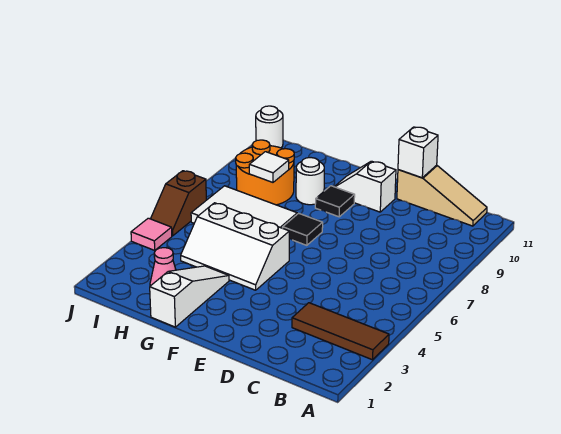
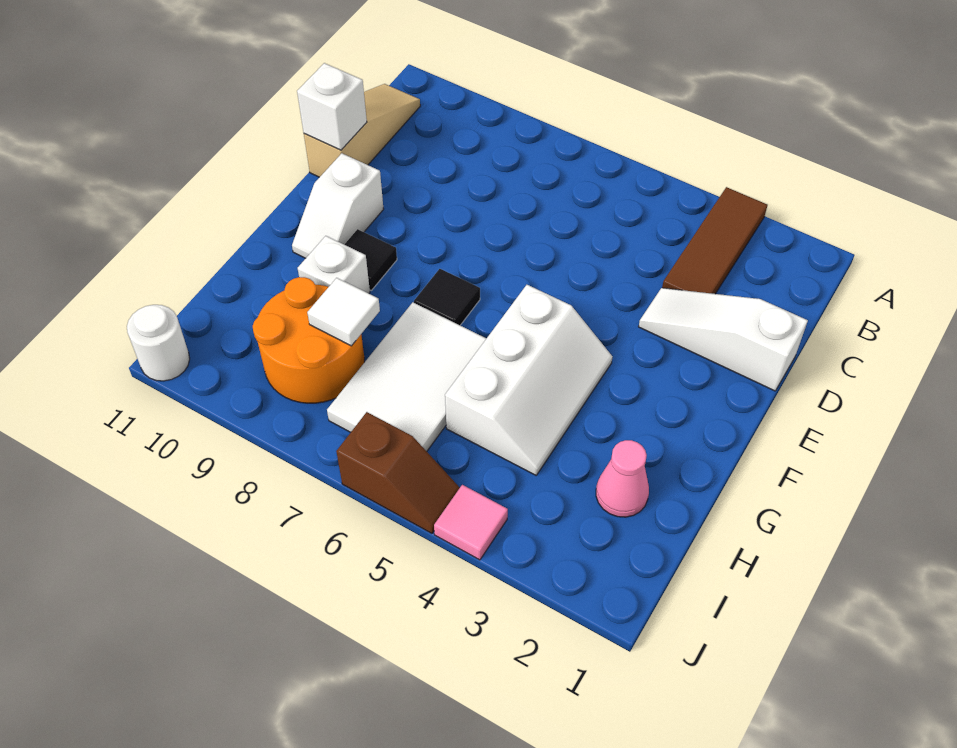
white slope G1:G3 level 1 top 1 -> white slope D1:D3 level 1 top 1
white round brick G9 level 1 -> white brick G9 level 1

